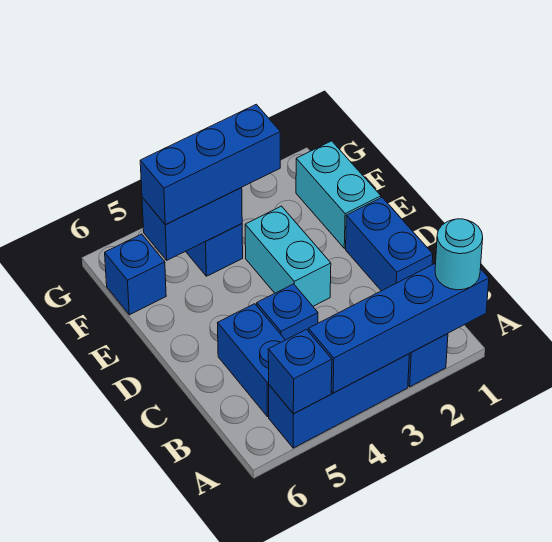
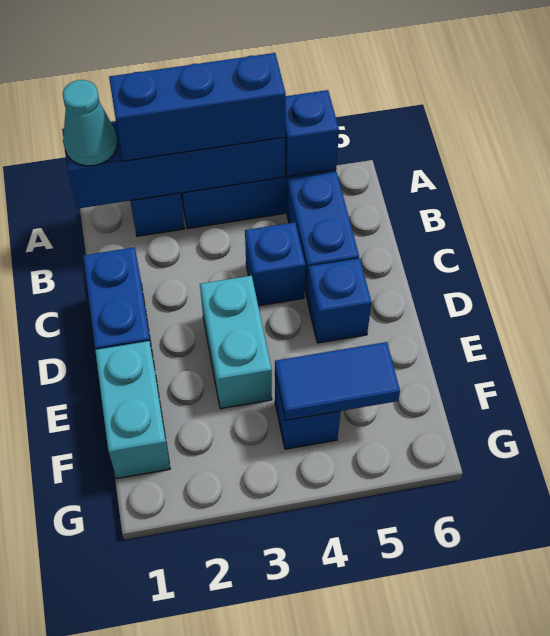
cyan round brick A1 level 3 -> cyan cone A1 level 3
blue brick F3:F5 level 3 -> blue brick A2:A4 level 3
blue brick F4:F5 level 2 -> blue tile F4:F5 level 2
blue brick F6 level 1 -> blue brick D5 level 1

